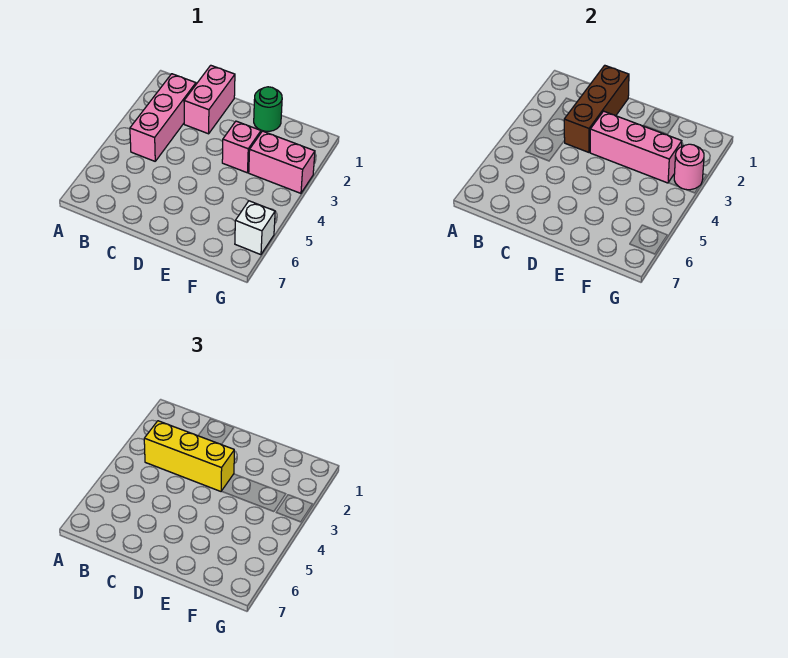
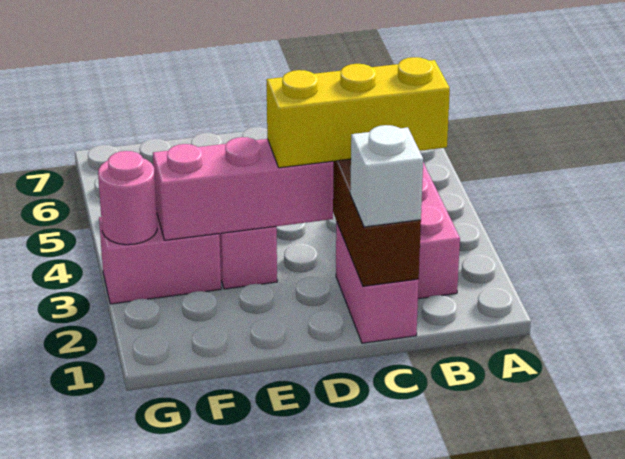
green round brick E1 level 1 -> none
white brick G6 level 1 -> white brick C1 level 3

